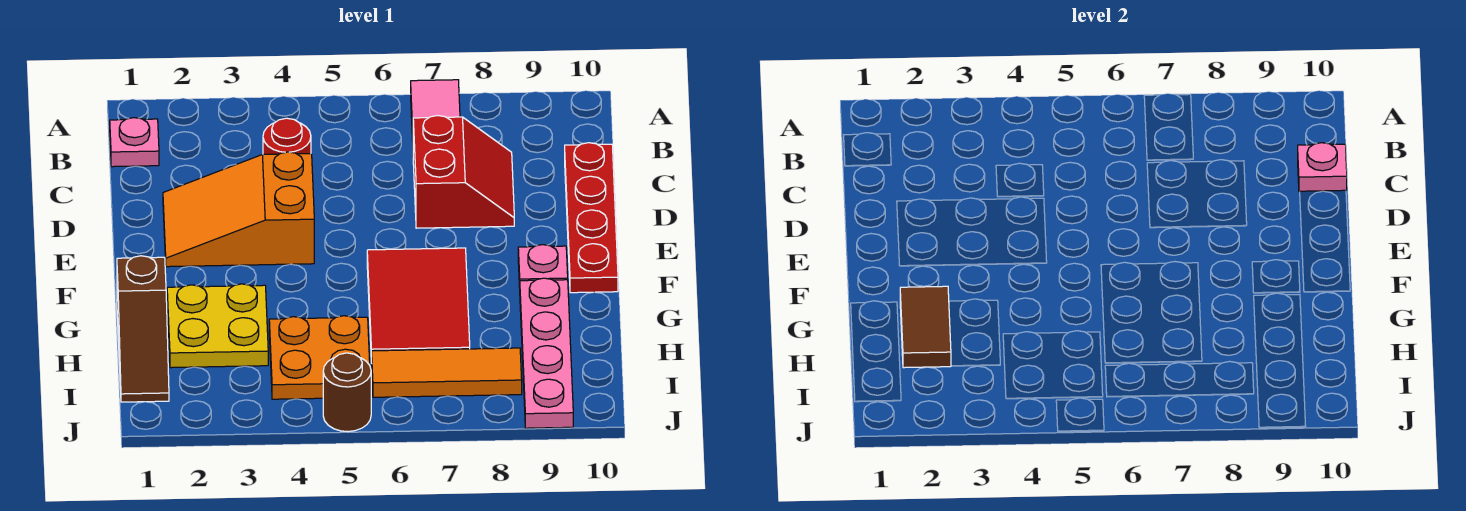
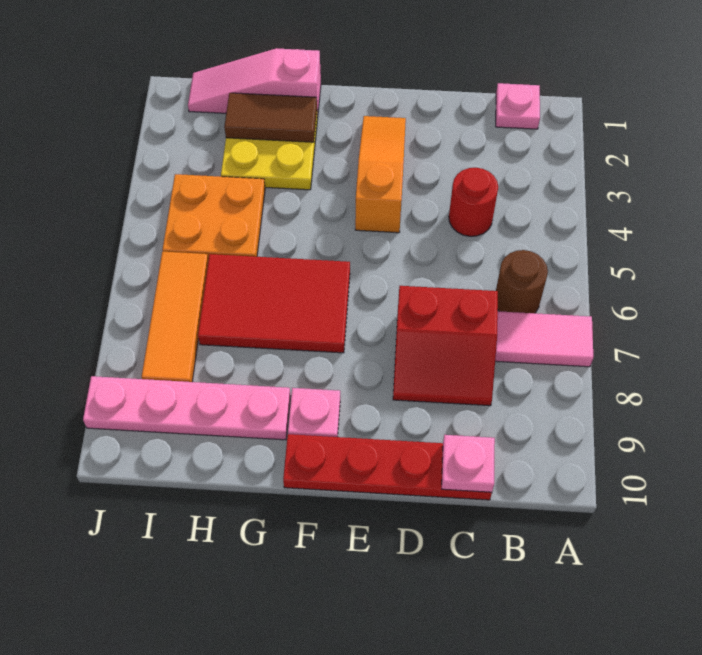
orange slope D2:E4 level 1 top 4 -> orange slope E2:E4 level 1 top 4
brown slope G1:I1 level 1 top G -> pink slope G1:I1 level 1 top G
brown round brick J5 level 1 -> brown round brick B6 level 1

